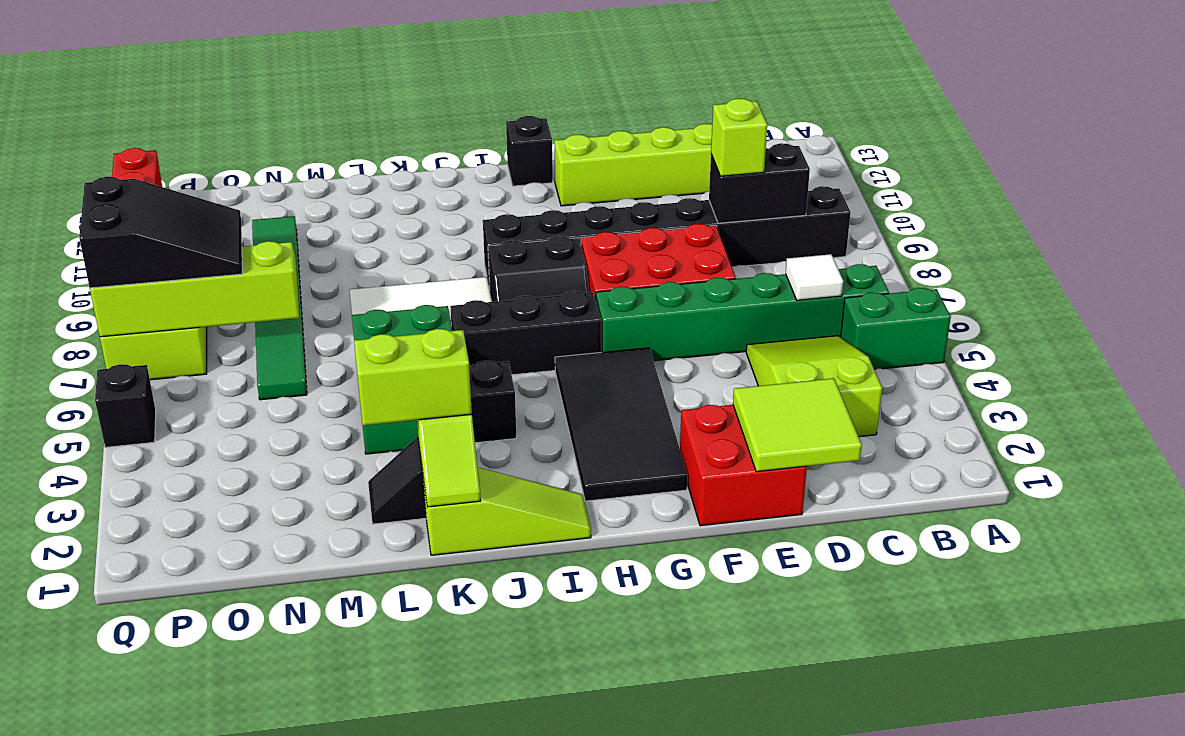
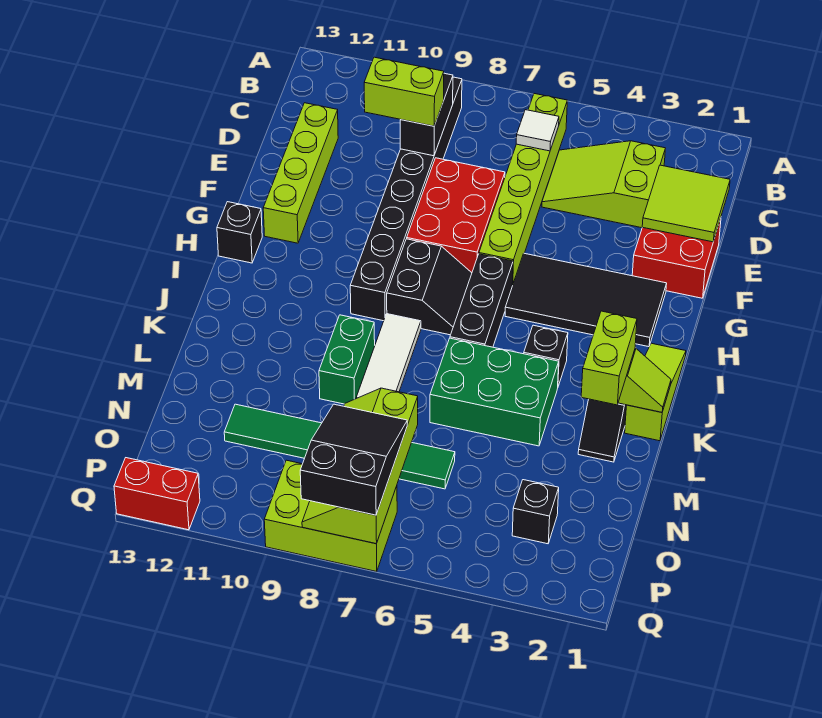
green brick A5:B5 level 1 -> green brick K9:L9 level 1
green brick B6:G6 level 1 -> lime brick B6:G6 level 1
lime brick D9 level 3 -> lime brick D9:D10 level 3
black brick Q5 level 1 -> black brick O3 level 1

